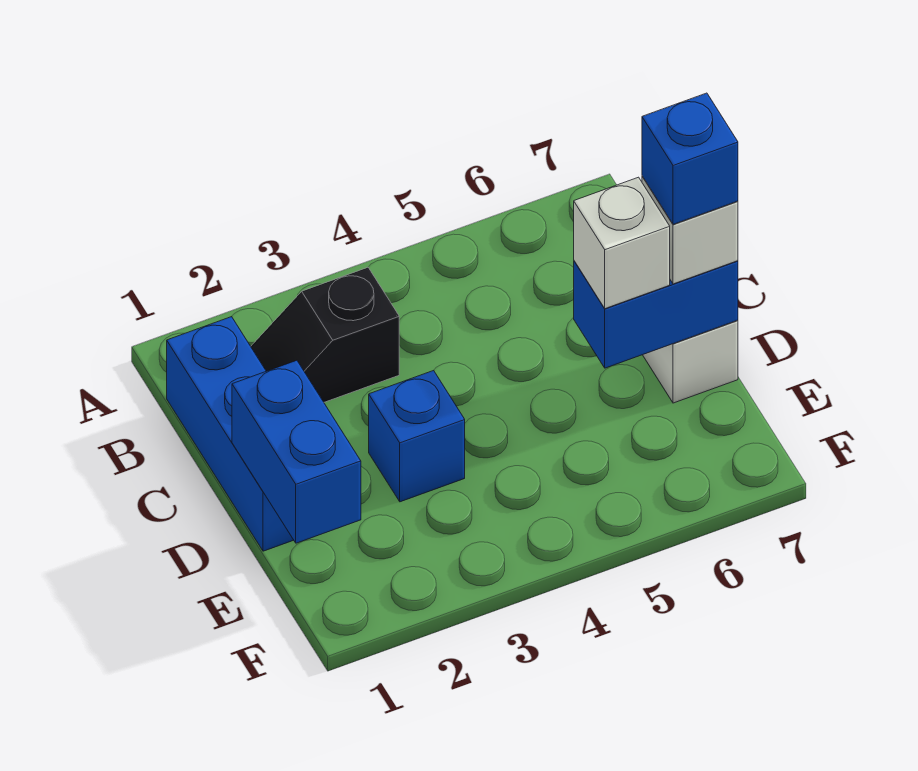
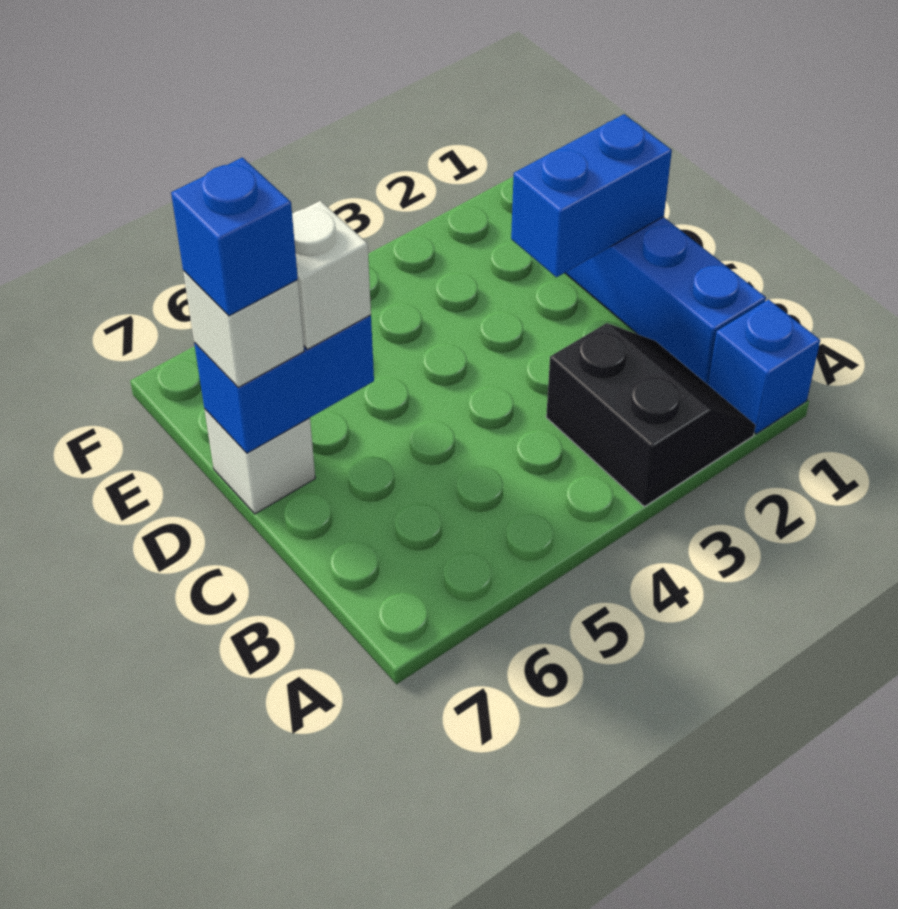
black slope B2:B3 level 1 top 3 -> black slope A2:B3 level 1 top 3
blue brick D1:E1 level 2 -> blue brick D1:D2 level 2
blue brick D3 level 1 -> blue brick A1 level 1

